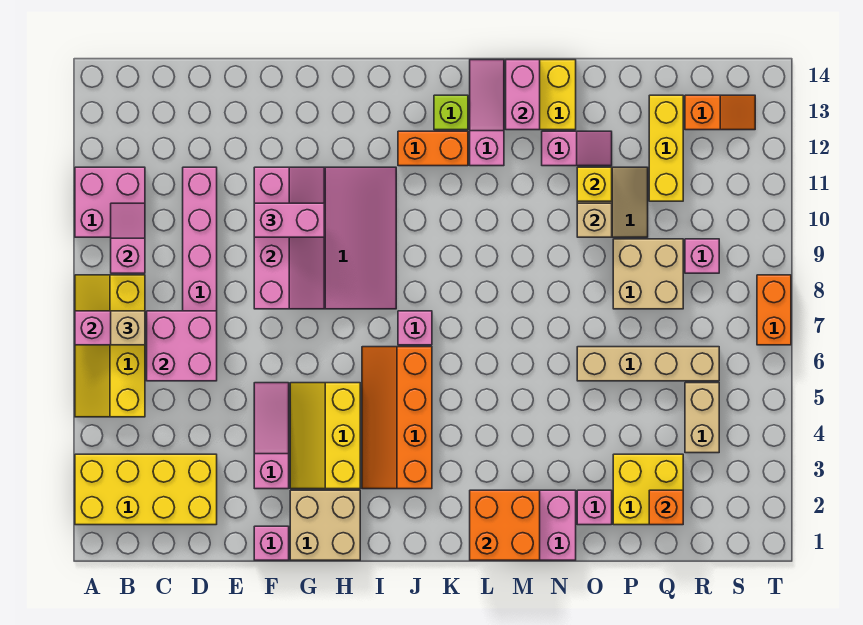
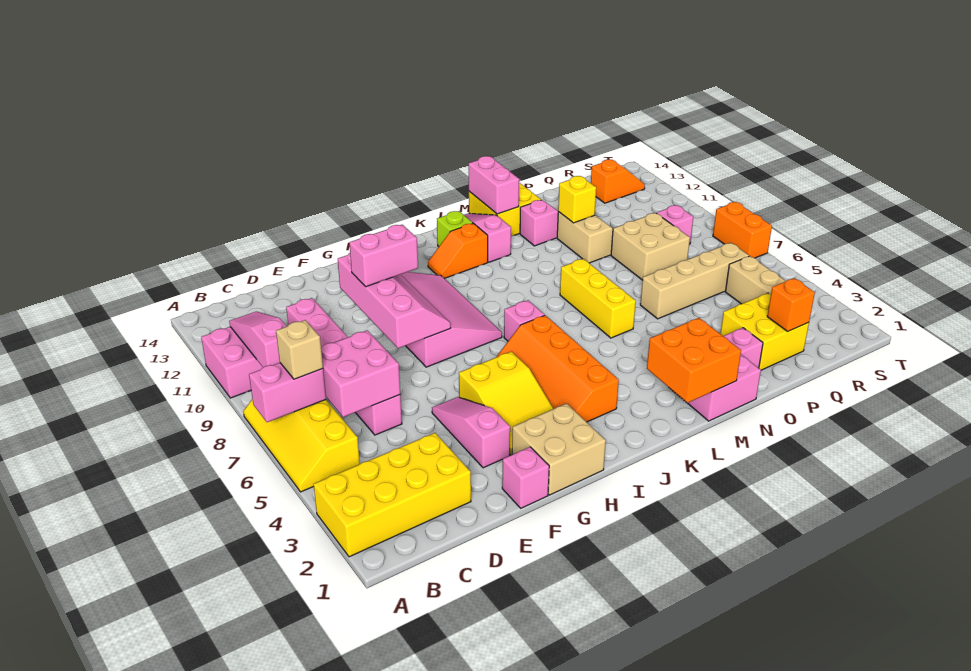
pink slope B9:B10 level 2 top 9 -> pink slope B9:B11 level 2 top 9
yellow slope G3:H5 level 1 top H -> yellow slope G3:H5 level 1 top 5
orange brick J12:K12 level 1 -> orange slope J12:K12 level 1 top K
tan brick O10 level 2 -> none
yellow brick Q11:Q13 level 1 -> yellow brick M6:M8 level 1

